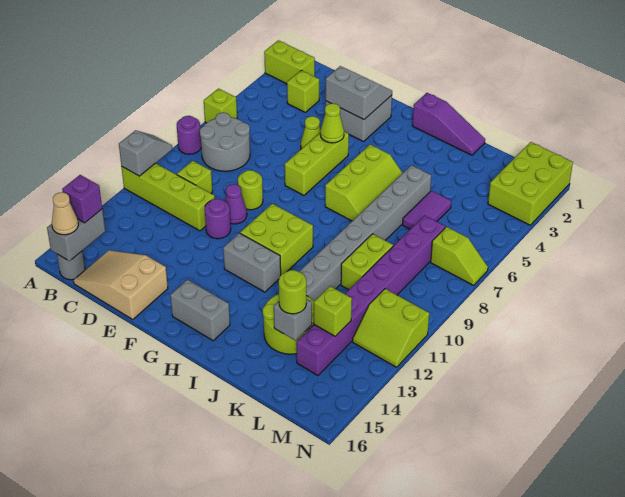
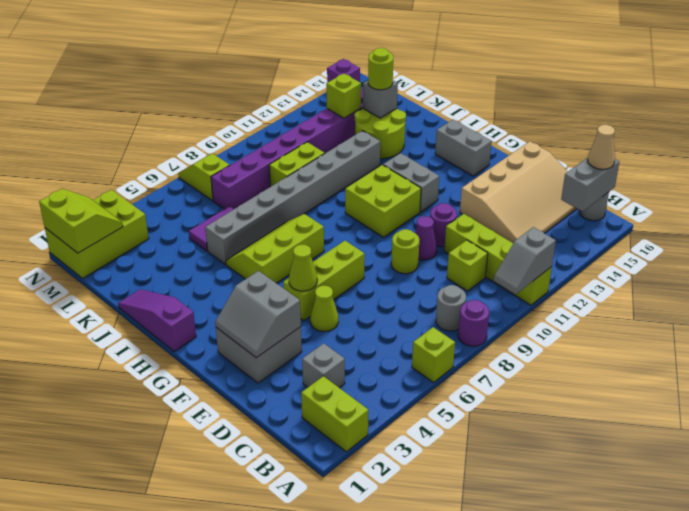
grey round brick B7:C8 level 1 -> grey round brick B8 level 1
purple brick B15 level 3 -> purple brick N15 level 1
lime brick C3 level 1 -> grey brick C3 level 1
tan slope C15:E16 level 1 top E -> tan slope C13:E16 level 1 top E
lime slope M11:N12 level 1 top 11 -> lime slope M1:N2 level 2 top 1

